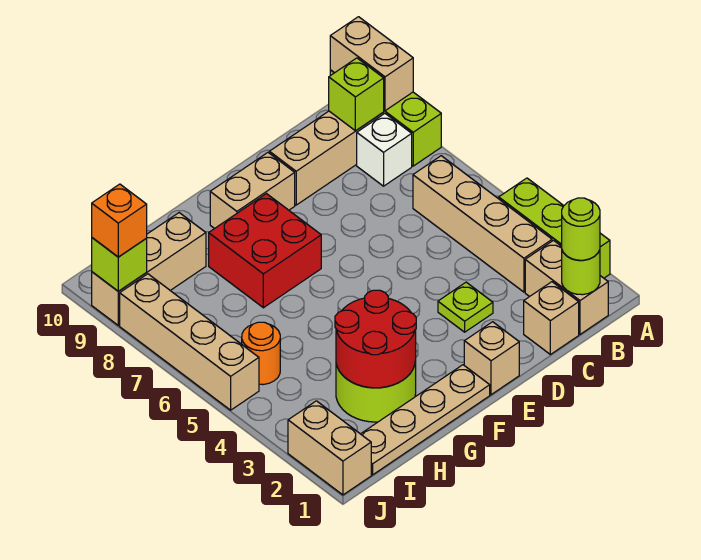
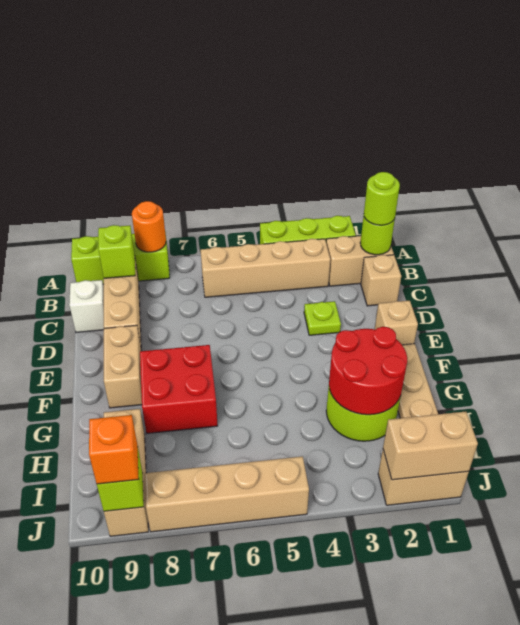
tan brick A9:A10 level 2 -> tan brick J1:J2 level 2
white brick B8 level 1 -> white brick C10 level 1
orange round brick I5 level 1 -> orange round brick A8 level 2

